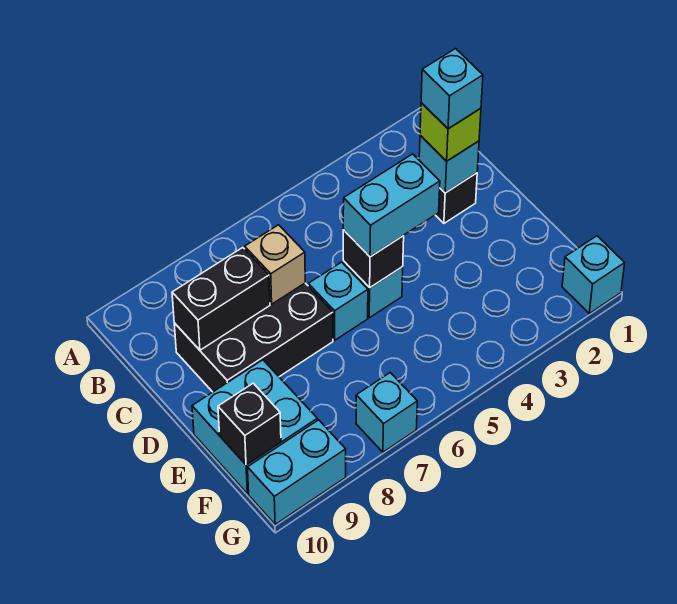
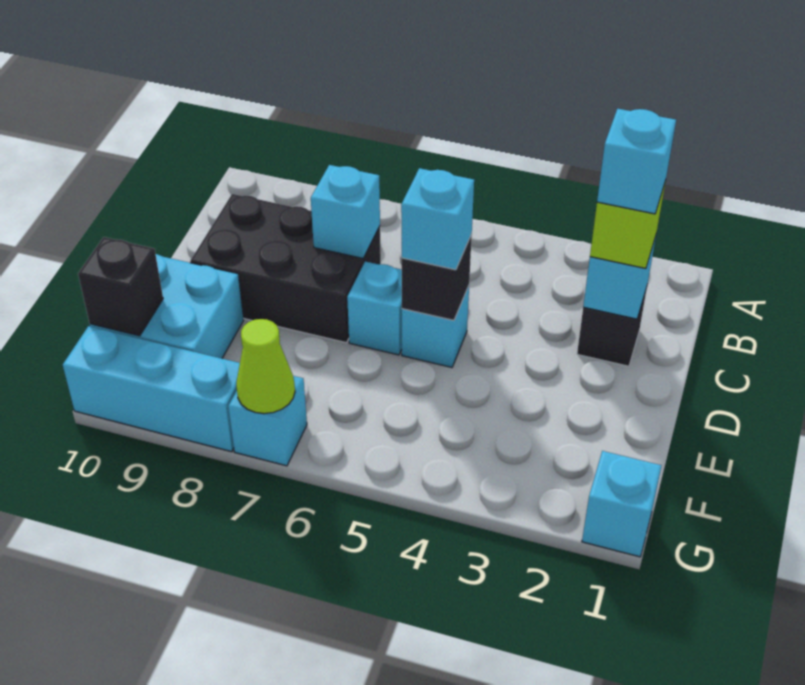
tan brick C7 level 2 -> cyan brick C7 level 2
black brick C8:C9 level 2 -> none
cyan brick D4:D5 level 3 -> cyan brick D5 level 3
none -> lime cone G7 level 2
cyan brick G9:G10 level 1 -> cyan brick G8:G10 level 1

